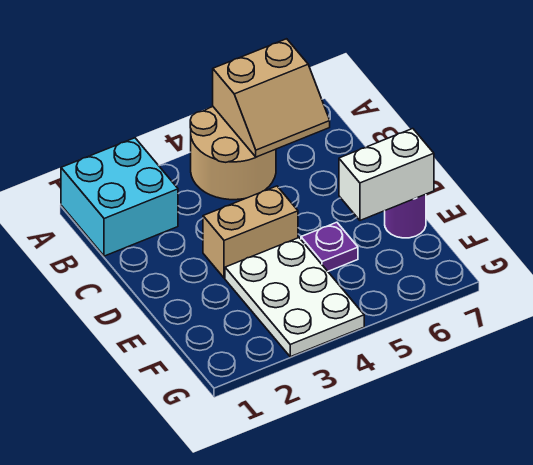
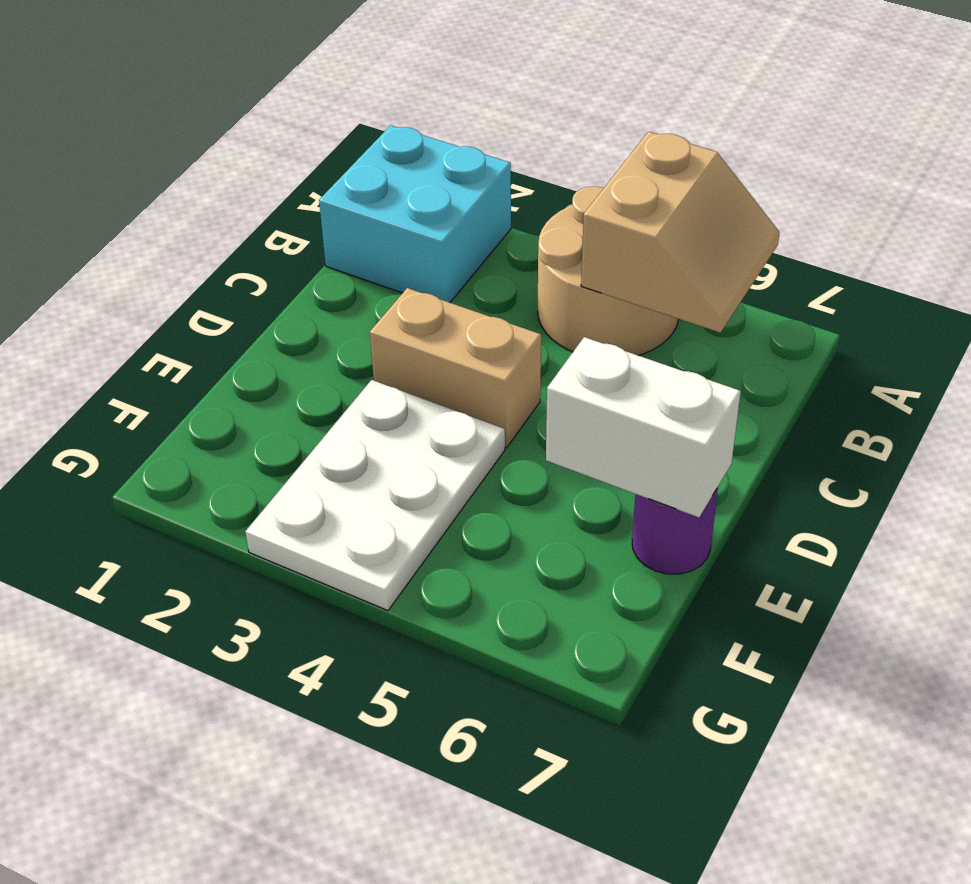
tan slope A5:B6 level 2 top A -> tan slope A5:B6 level 2 top 5
purple plate E5 level 1 -> none

